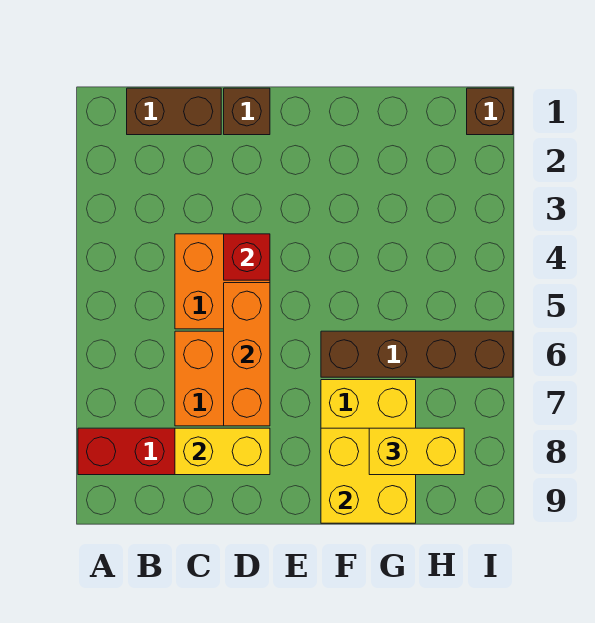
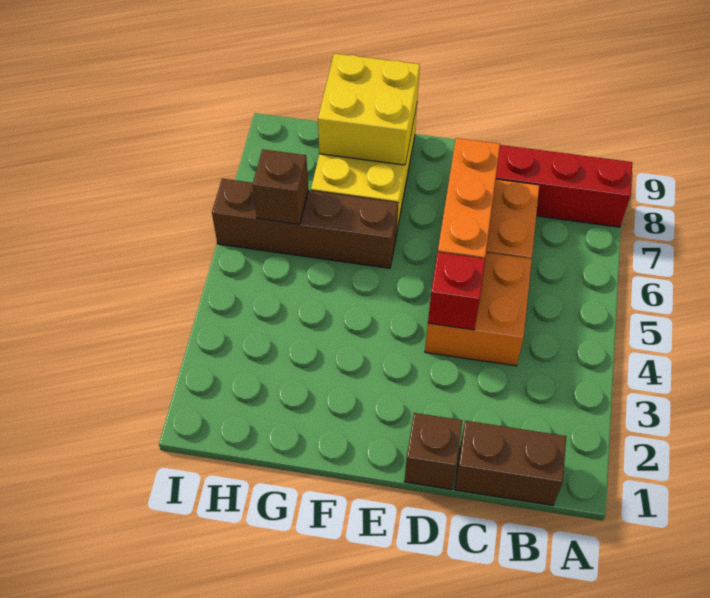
yellow brick C8:D8 level 2 -> none
yellow brick G8:H8 level 3 -> none
brown brick I1 level 1 -> brown brick H6 level 2

